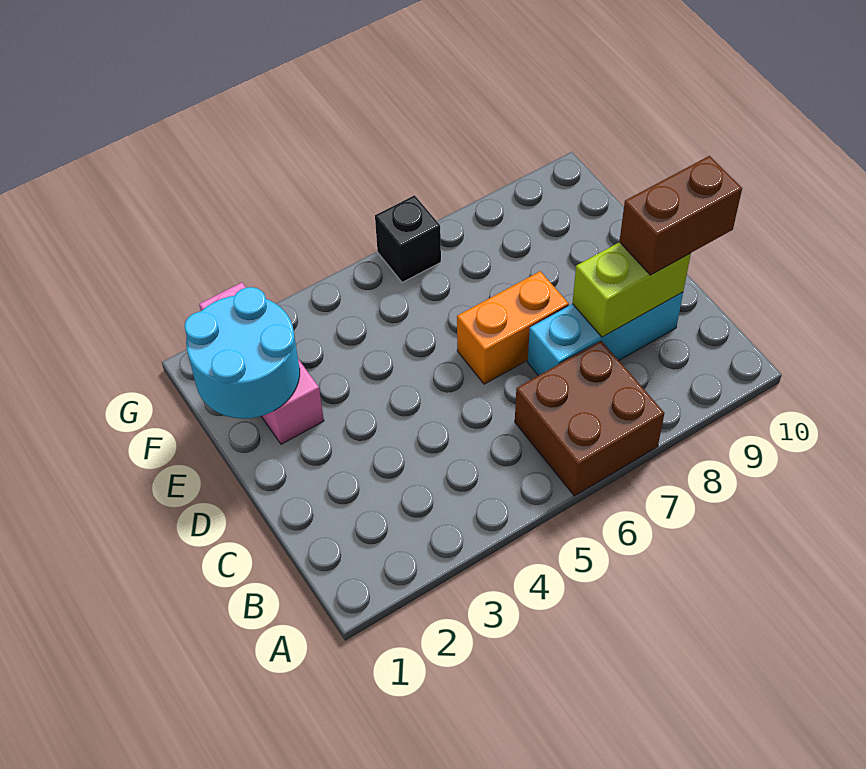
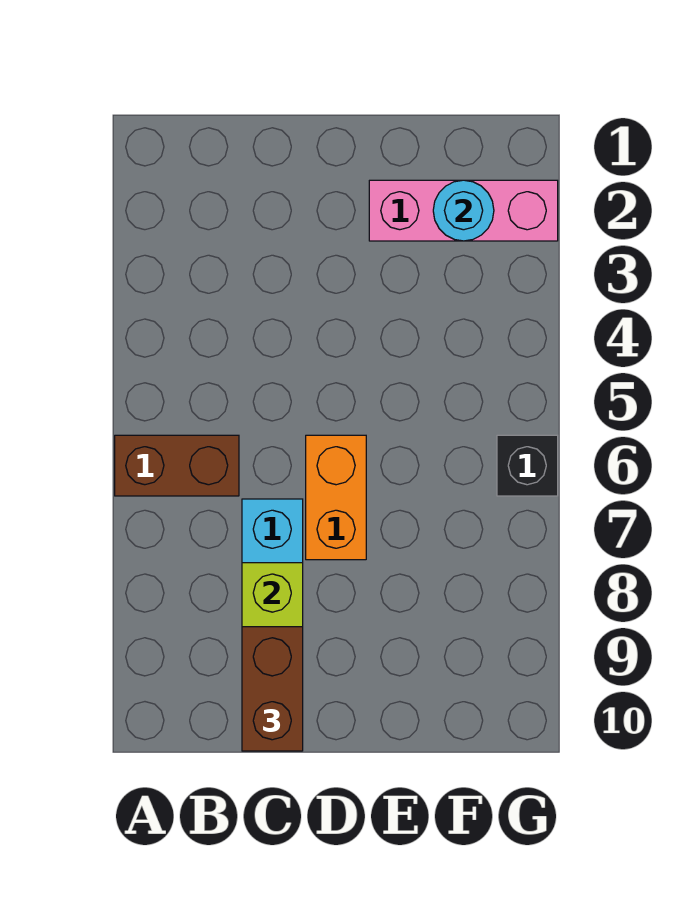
brown brick A6:B7 level 1 -> brown brick A6:B6 level 1
cyan round brick E1:F2 level 2 -> cyan round brick F2 level 2

